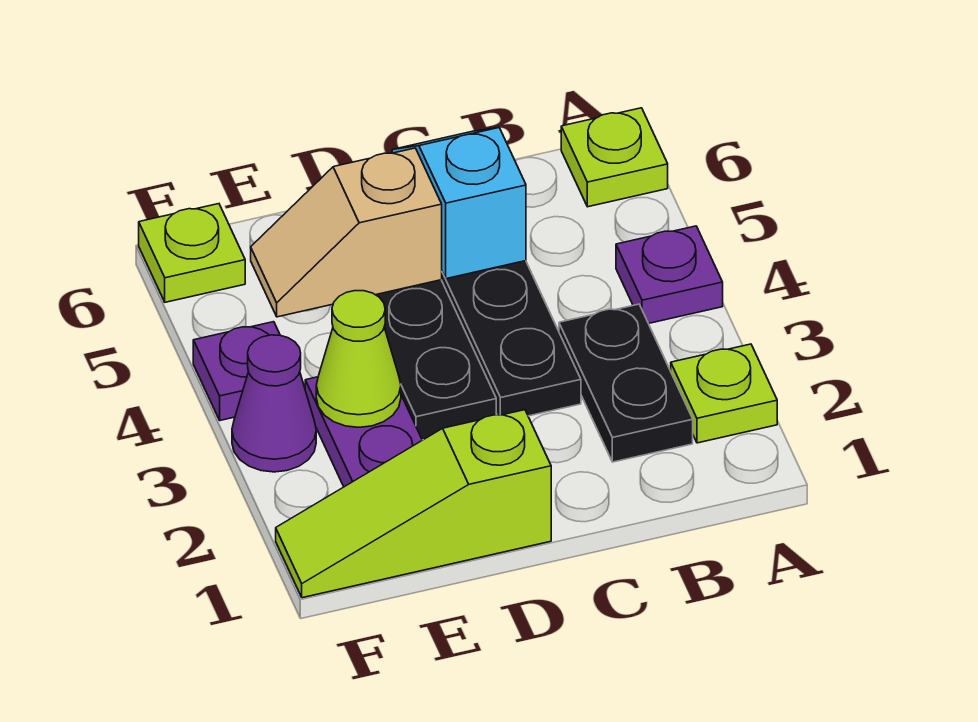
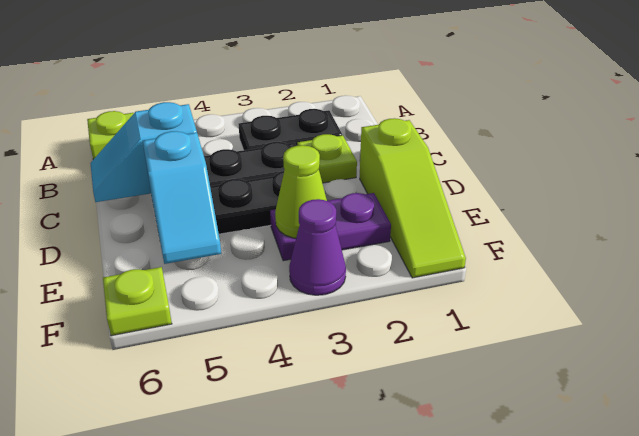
lime plate A2 level 1 -> lime plate C2 level 1
purple plate A4 level 1 -> none
tan slope D5:E5 level 2 top D -> cyan slope D5:E5 level 2 top D
purple plate F4 level 1 -> none

